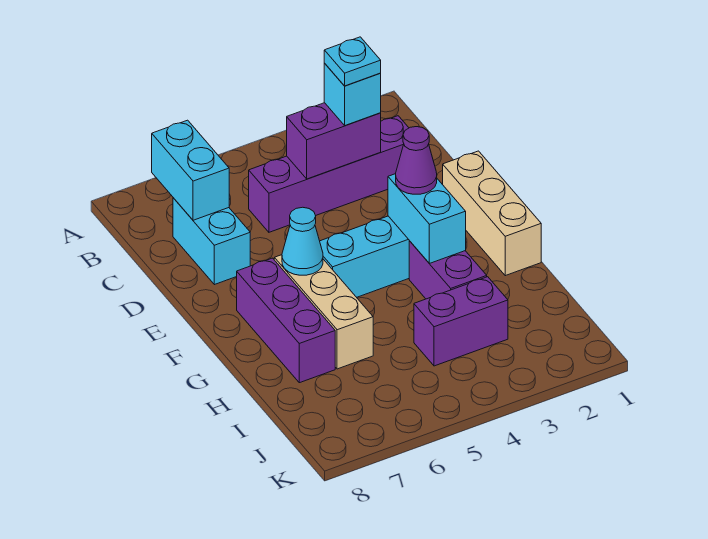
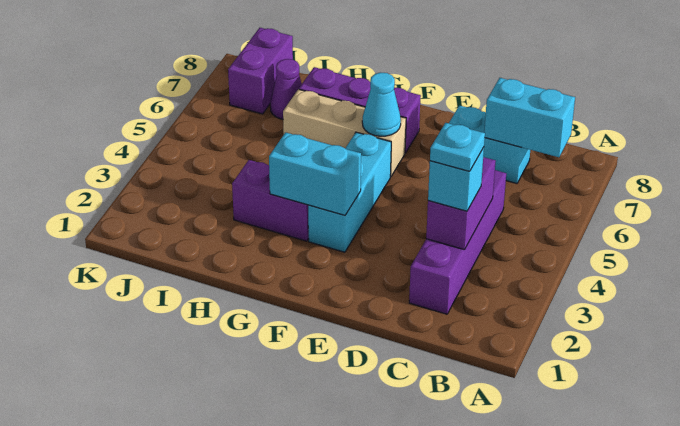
tan brick E1:G1 level 1 -> none
purple cone F3 level 3 -> purple cone I7 level 1
purple brick I3:I4 level 1 -> purple brick J7:J8 level 1

